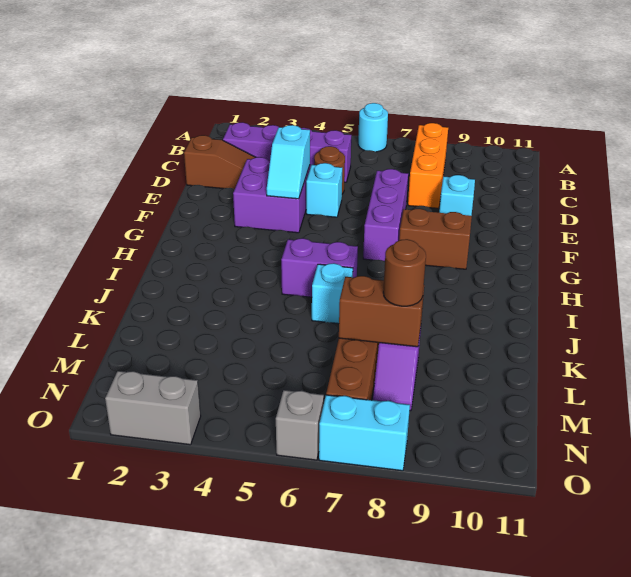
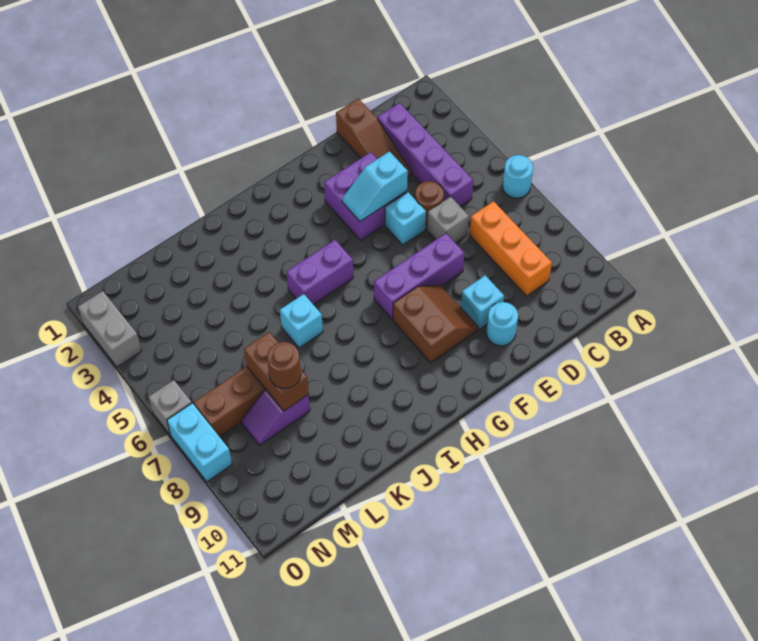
orange brick B8:D8 level 1 -> orange brick C7:C9 level 1
none -> grey brick D6 level 1
none -> cyan round brick E10 level 1
purple brick I5:I6 level 1 -> purple brick H5:I5 level 1

